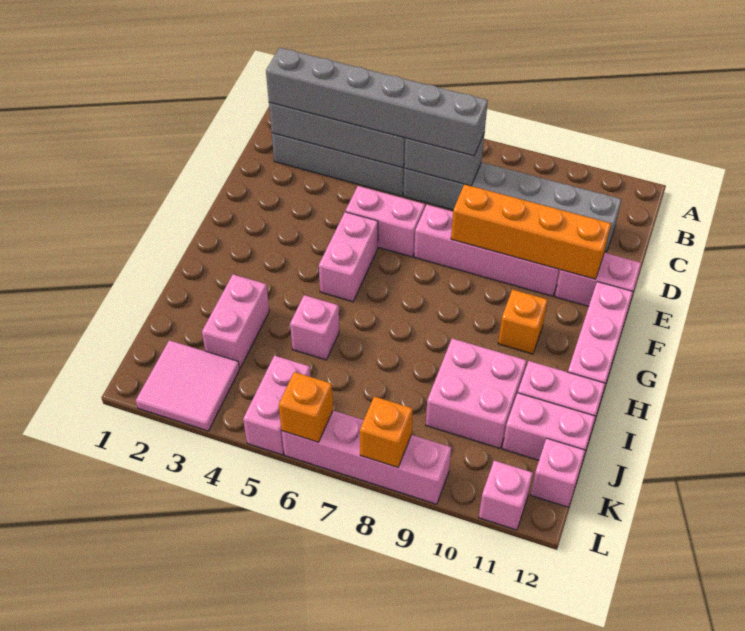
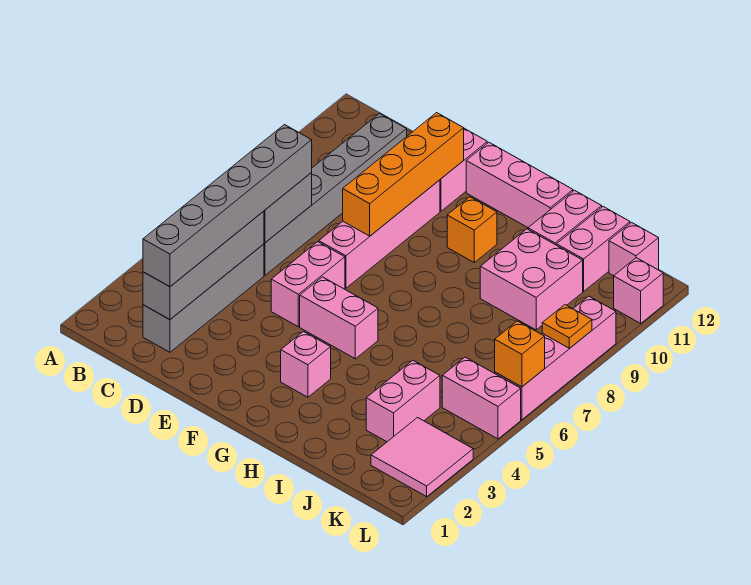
pink brick I3:J3 level 1 -> pink brick J3:J4 level 1
pink brick I5 level 1 -> pink brick G3 level 1
orange brick L8 level 2 -> orange plate L8 level 2

